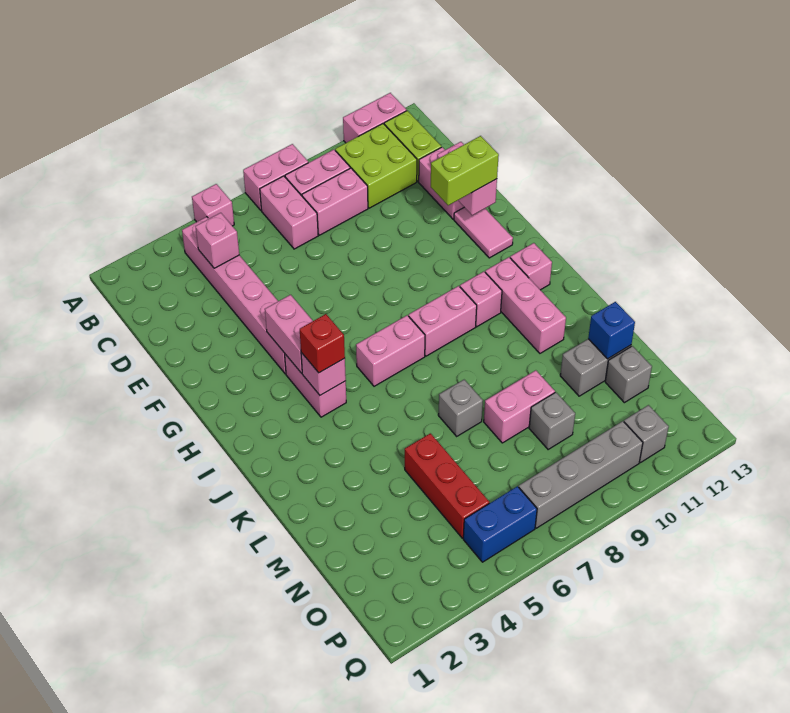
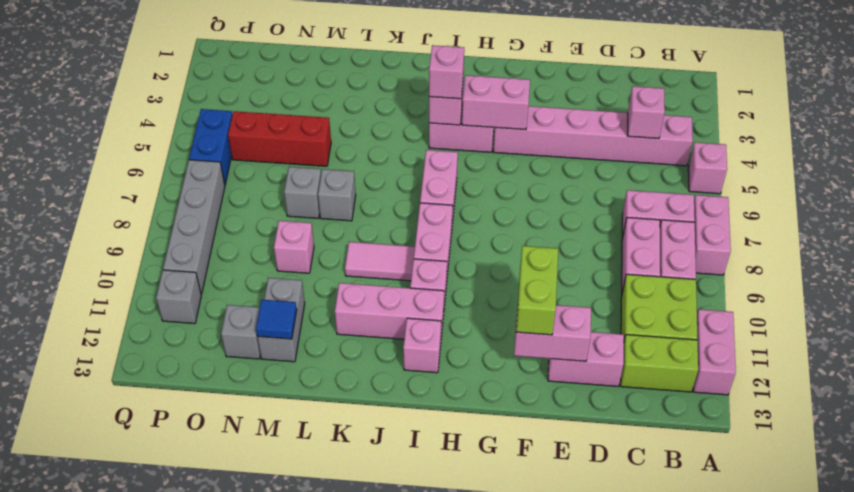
pink tile F12:G12 level 1 -> pink tile J9:K9 level 1
red brick I4 level 3 -> pink brick I4 level 3
pink brick M8:M9 level 1 -> pink brick M9 level 1
blue brick M12 level 2 -> blue tile M12 level 2
grey brick N9 level 1 -> grey brick M7 level 1

